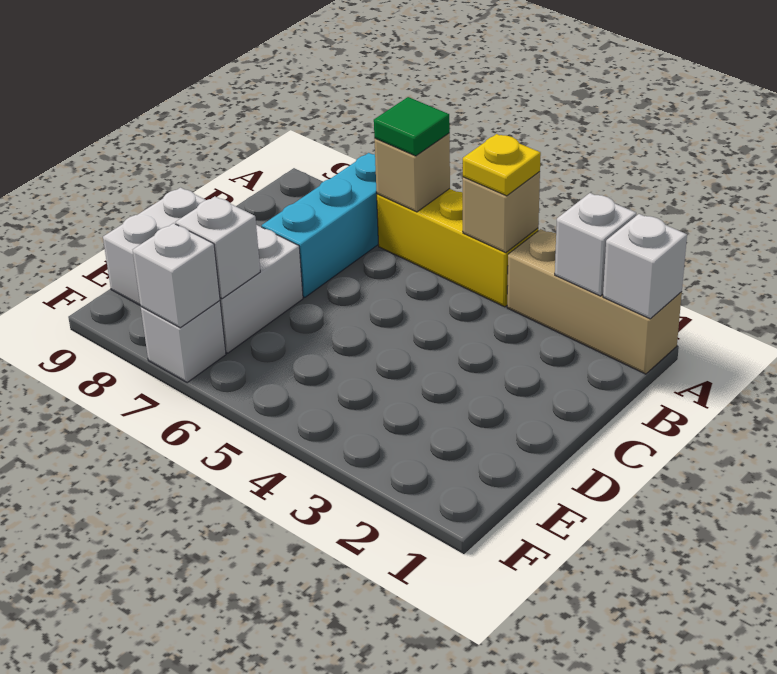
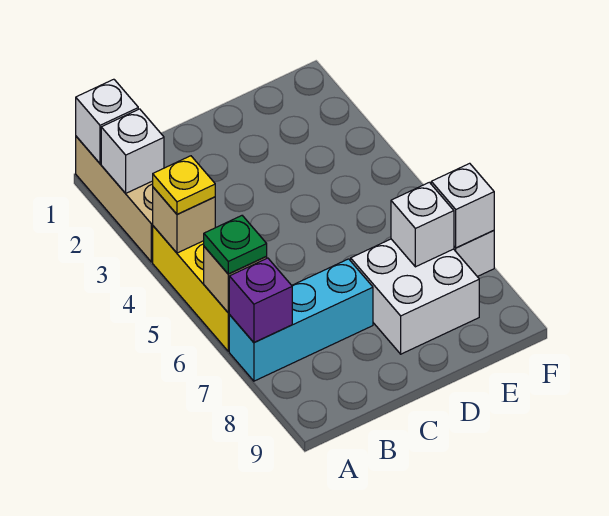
green tile A6 level 3 -> green plate A6 level 3
none -> purple brick A7 level 2
white brick D7:E9 level 1 -> white brick D7:E8 level 1

